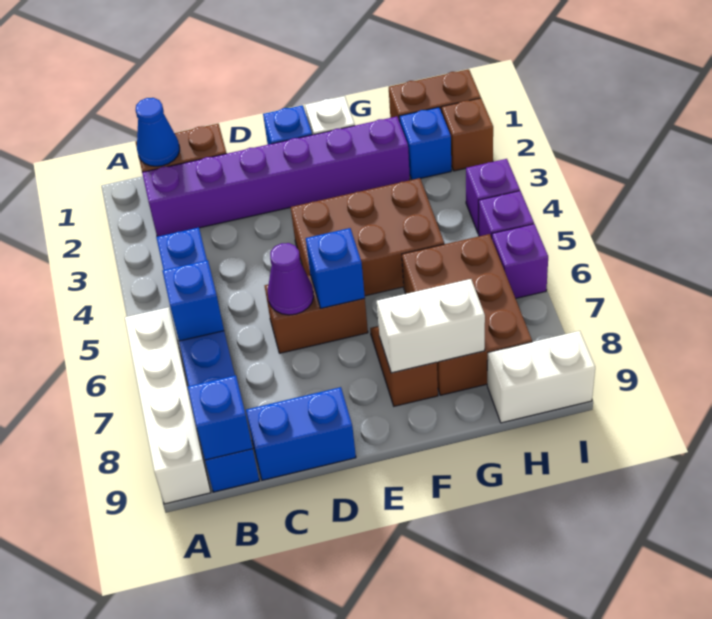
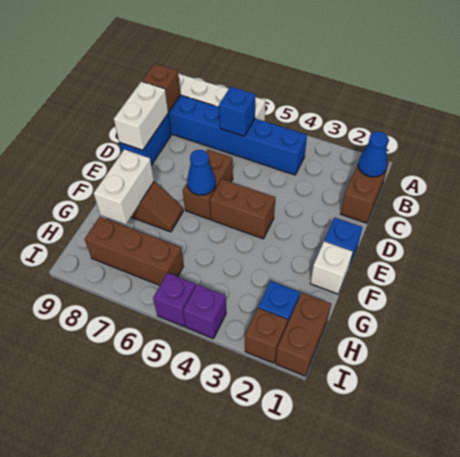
purple brick B2:G2 level 1 -> none
blue brick B9 level 2 -> brown brick B9 level 2
purple cone D6 level 2 -> none
brown brick E4:G5 level 1 -> brown brick E4:E5 level 1
blue brick E6 level 2 -> blue cone E6 level 2
brown brick G6:H8 level 1 -> brown brick H6:H8 level 1
white brick H9:I9 level 1 -> white brick C9:D9 level 2
purple brick I6 level 1 -> none

